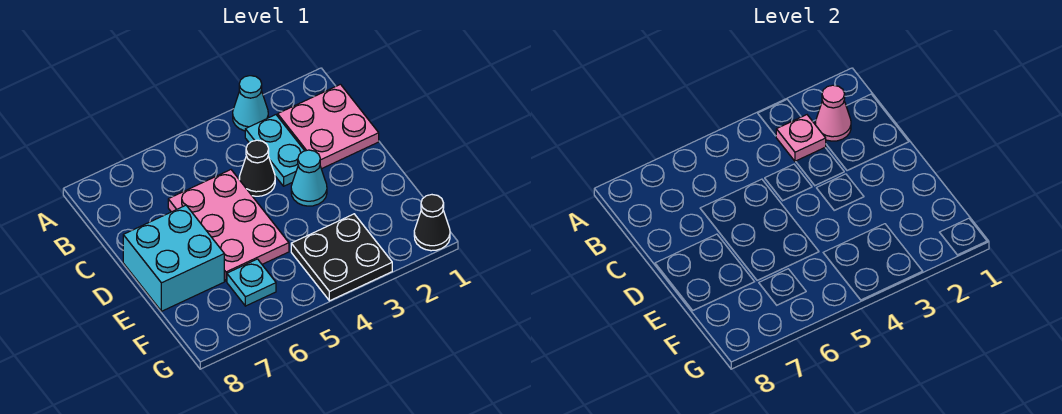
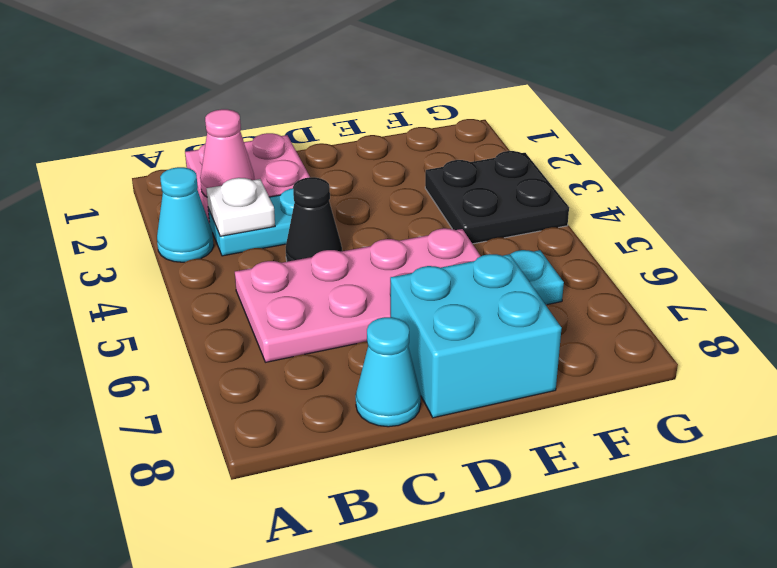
pink plate B3 level 2 -> white plate B3 level 2
pink plate C5:E6 level 1 -> pink plate B5:E6 level 1
cyan cone D3 level 1 -> cyan cone C8 level 1
black cone G1 level 1 -> none

